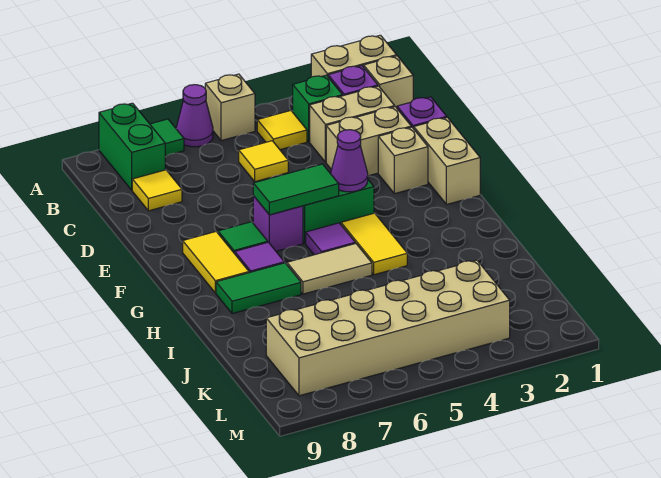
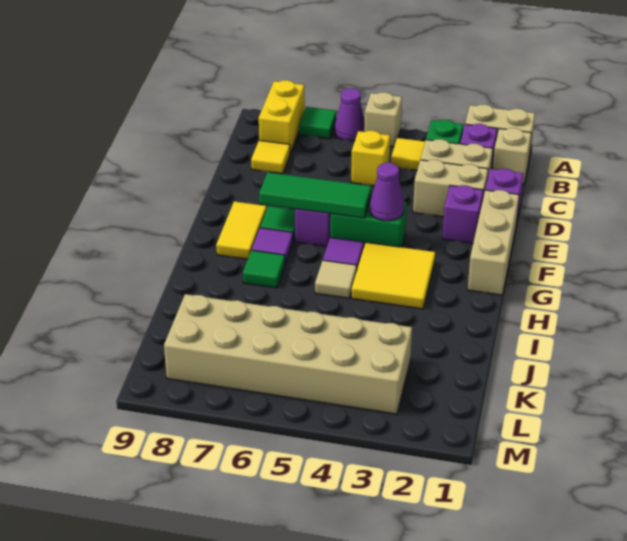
green brick A8:B8 level 1 -> yellow brick A8:B8 level 1
yellow tile C5 level 1 -> yellow brick C5 level 1
tan brick E1:F1 level 1 -> tan brick E1:G1 level 1
tan brick E2 level 1 -> purple brick E2 level 1
green tile F5:F6 level 2 -> green tile F5:F7 level 2
yellow tile G4:H4 level 1 -> yellow tile G3:H4 level 1
tan tile H5:H6 level 1 -> tan tile H5 level 1
green tile H7:H8 level 1 -> green tile H7 level 1

